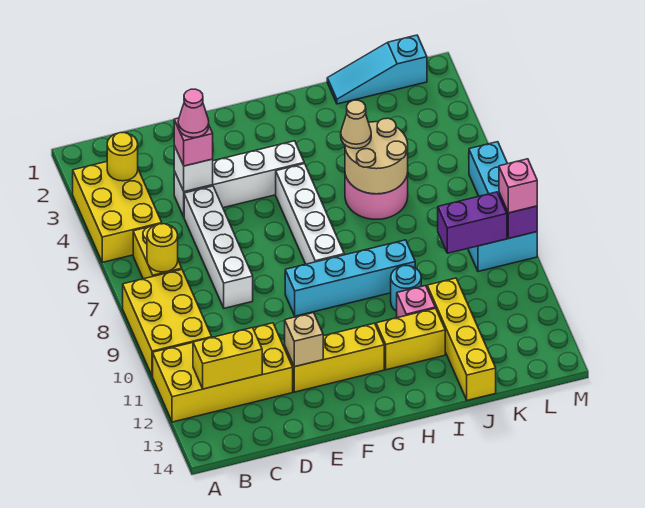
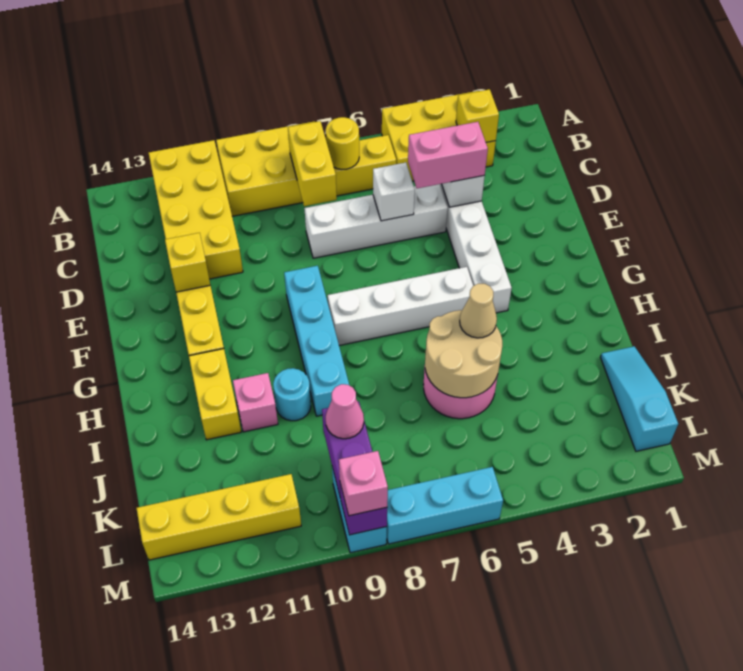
yellow round brick B3 level 2 -> yellow brick B3 level 2
yellow brick B12:C12 level 2 -> yellow brick B8:C8 level 2
pink brick D4 level 3 -> pink brick D4:D5 level 3
pink cone D4 level 4 -> pink cone K9 level 3
none -> white brick D6 level 2
tan brick E12 level 2 -> yellow brick E12 level 2
yellow brick J11:J14 level 1 -> yellow brick L11:L14 level 1

